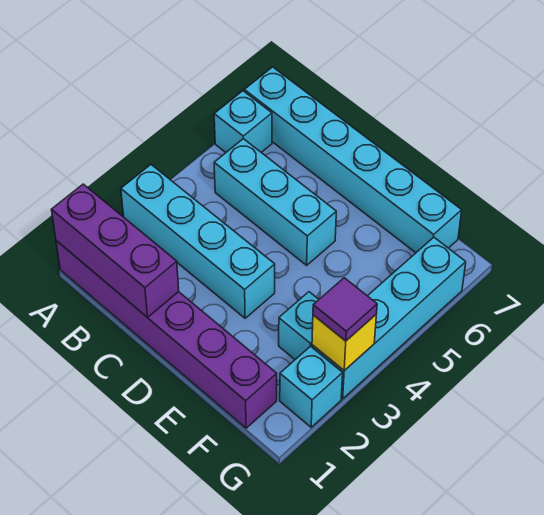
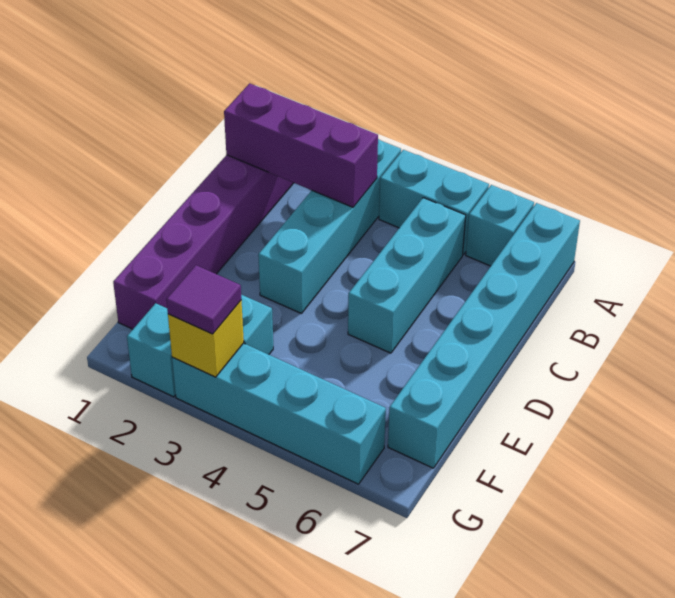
purple brick A1:C1 level 2 -> purple brick B1:B3 level 2
none -> cyan brick A4:A5 level 1

